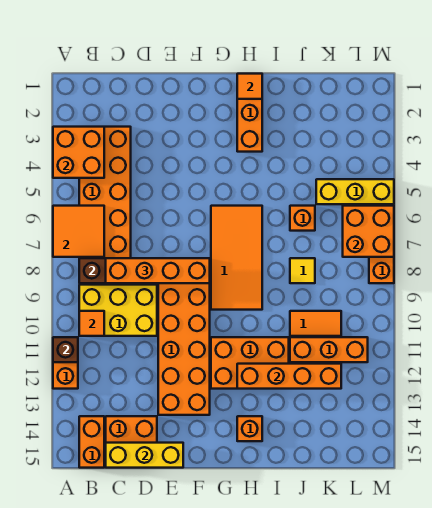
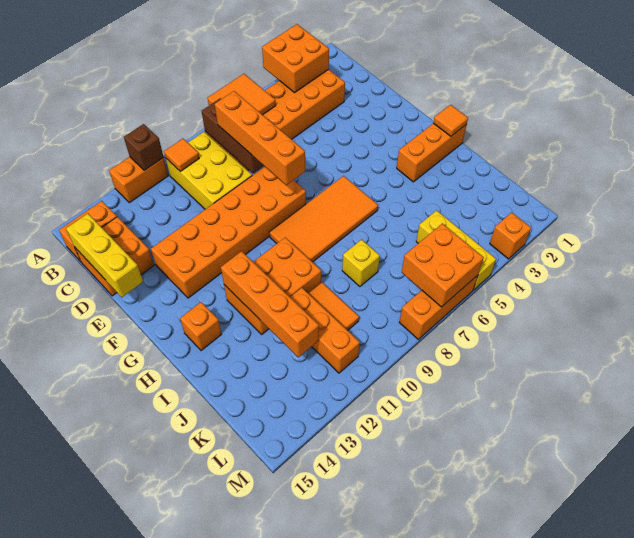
orange brick G11:I12 level 1 -> orange brick H10:I12 level 1
orange brick J6 level 1 -> orange brick M3 level 1
yellow tile J8 level 1 -> yellow brick J8 level 1

